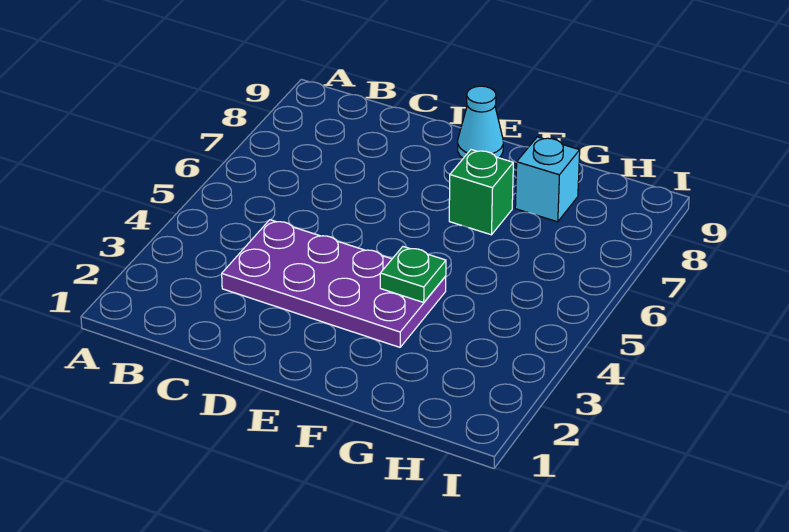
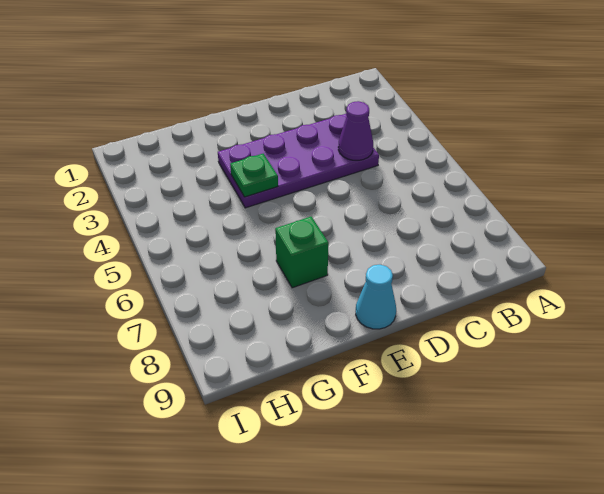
none -> purple cone C4 level 2
cyan brick G8 level 1 -> none

